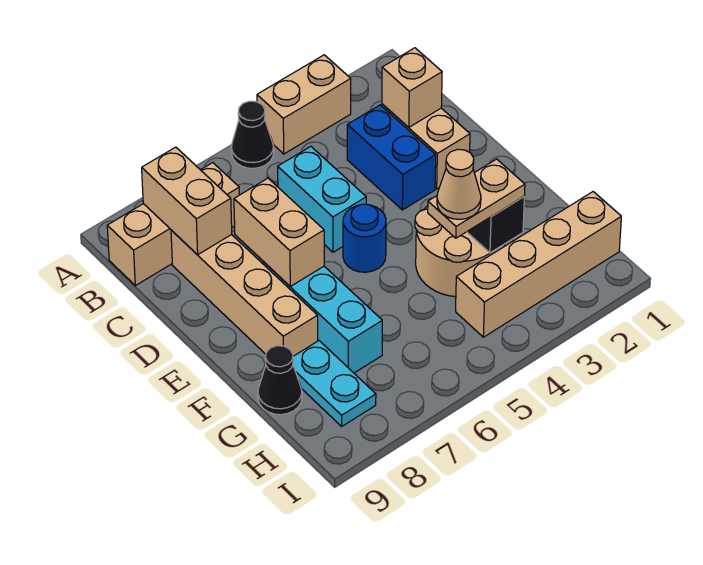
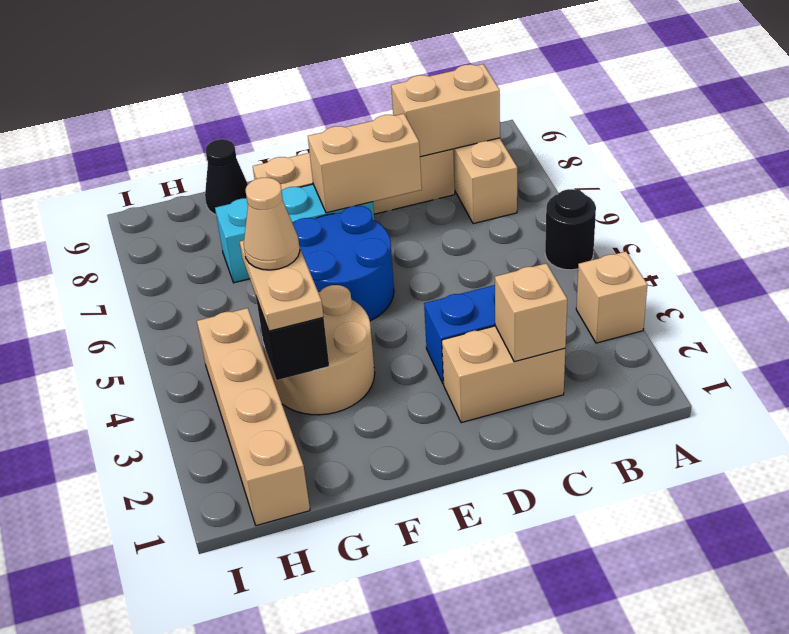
tan brick A3:A4 level 1 -> tan brick A3 level 1
black cone A5 level 1 -> black round brick A5 level 1
cyan brick C5:D5 level 1 -> none
blue round brick E5 level 1 -> blue round brick E5:F6 level 1
cyan plate G8:H8 level 1 -> none

